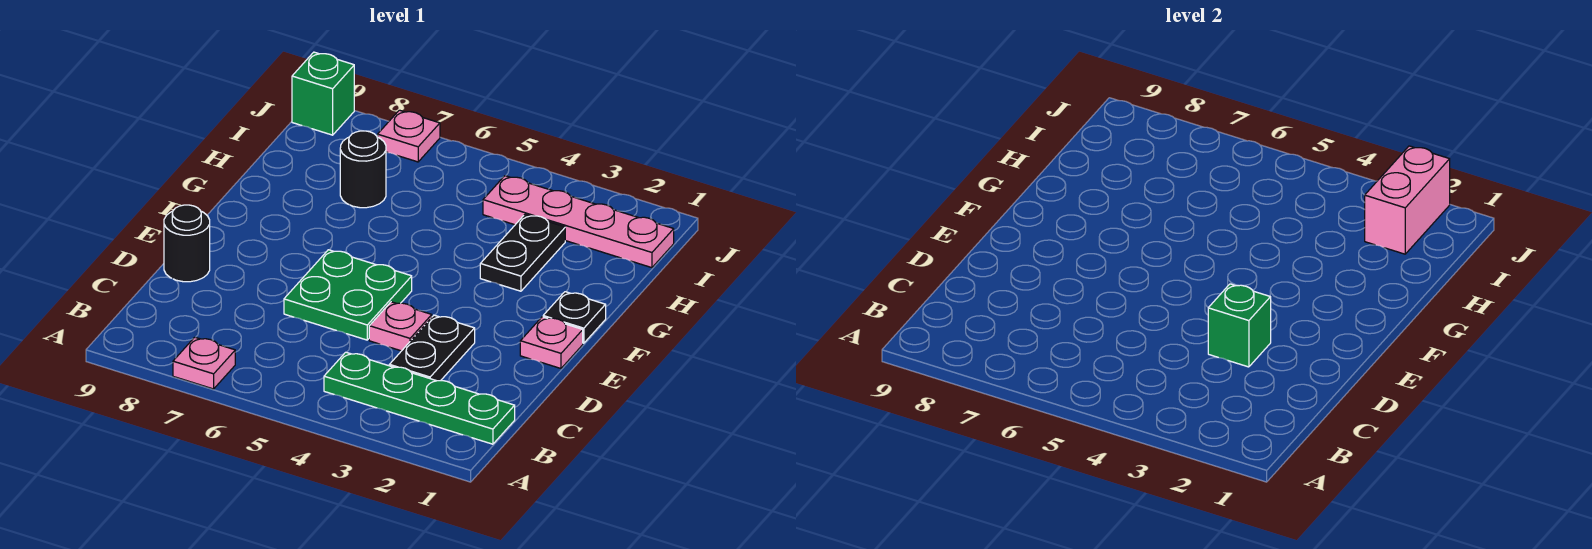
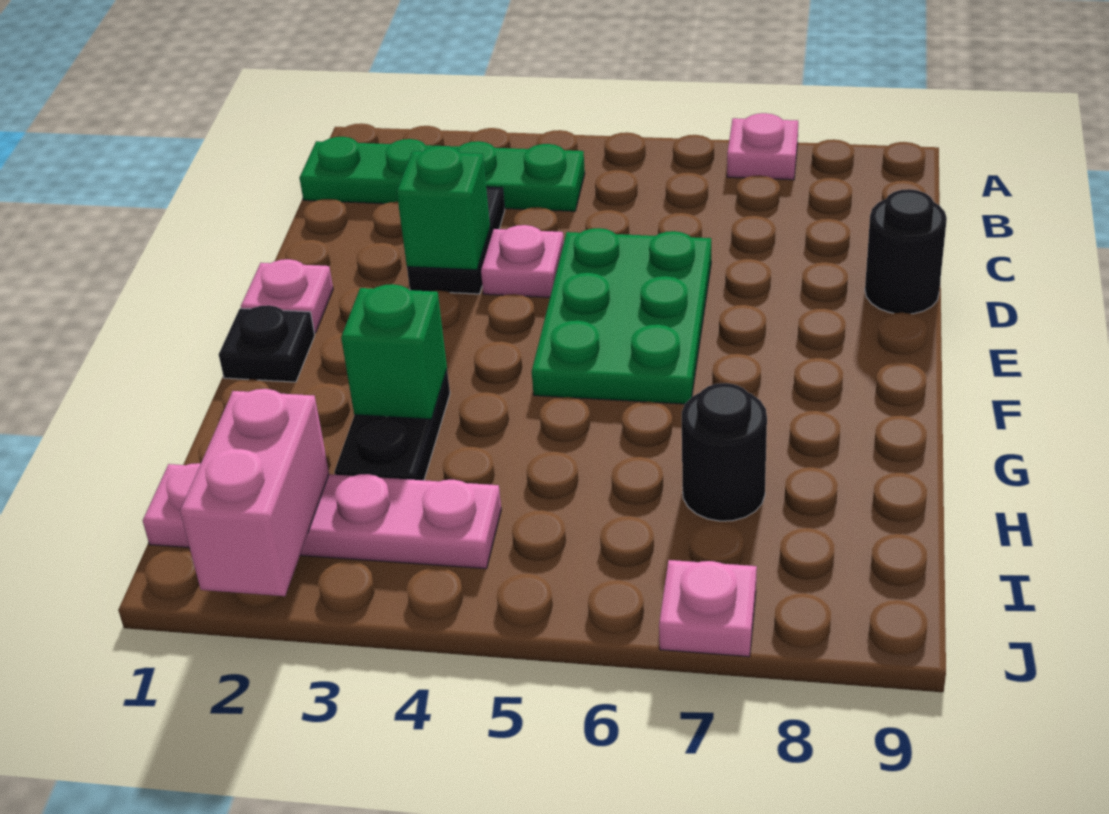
green plate D5:E6 level 1 -> green plate D5:F6 level 1
green brick J9 level 1 -> green brick G3 level 2

